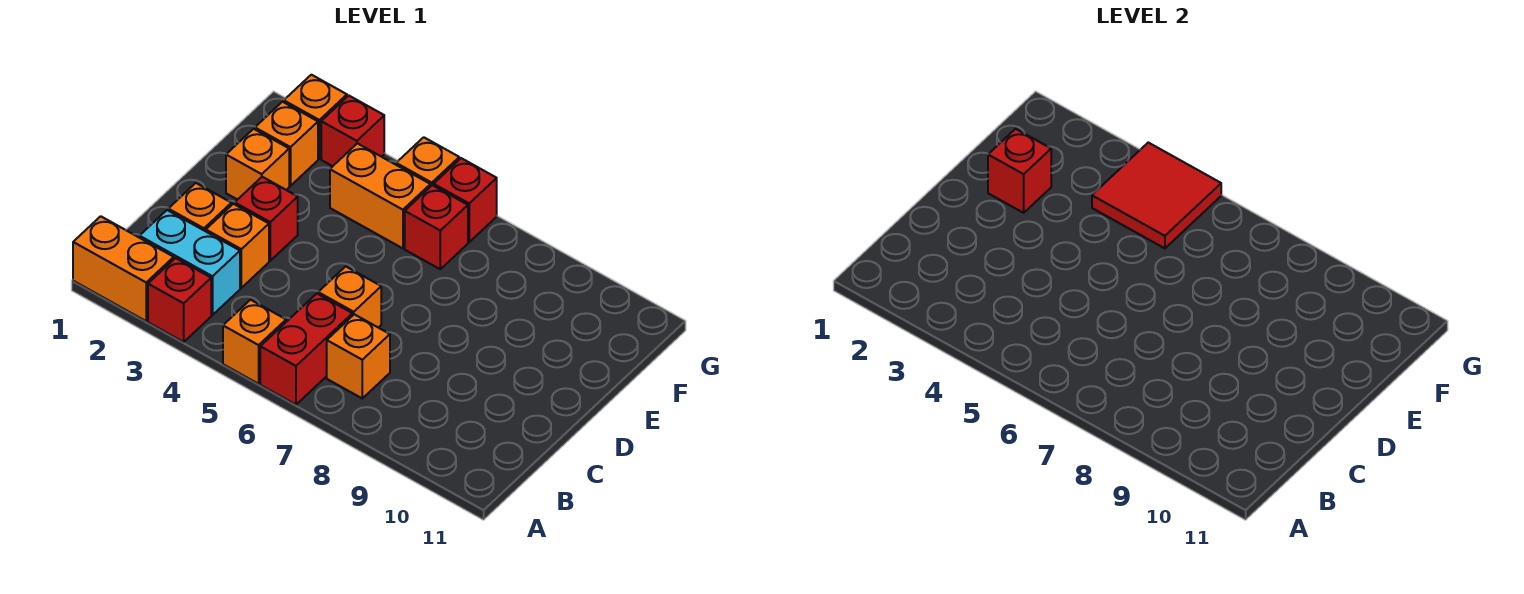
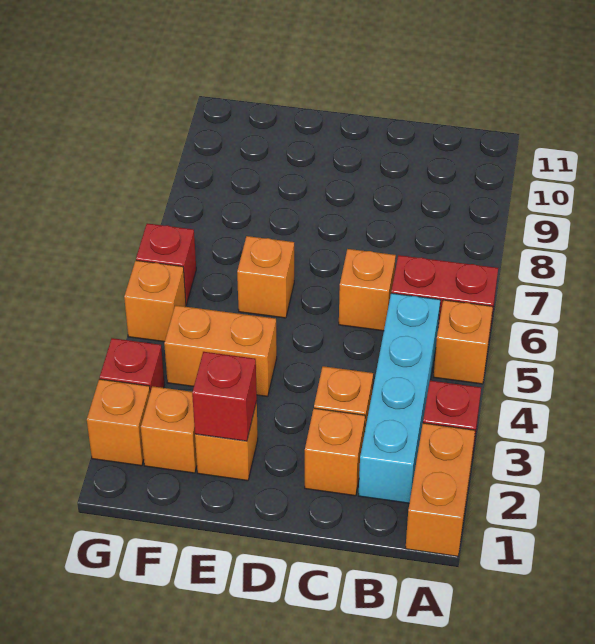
cyan brick B2:B3 level 1 -> cyan brick B2:B5 level 1
orange brick B7 level 1 -> orange brick E6 level 1
red brick D3 level 1 -> none
orange brick F4:F5 level 1 -> orange brick E4:F4 level 1
red tile F4:G5 level 2 -> none
red brick F6 level 1 -> none

